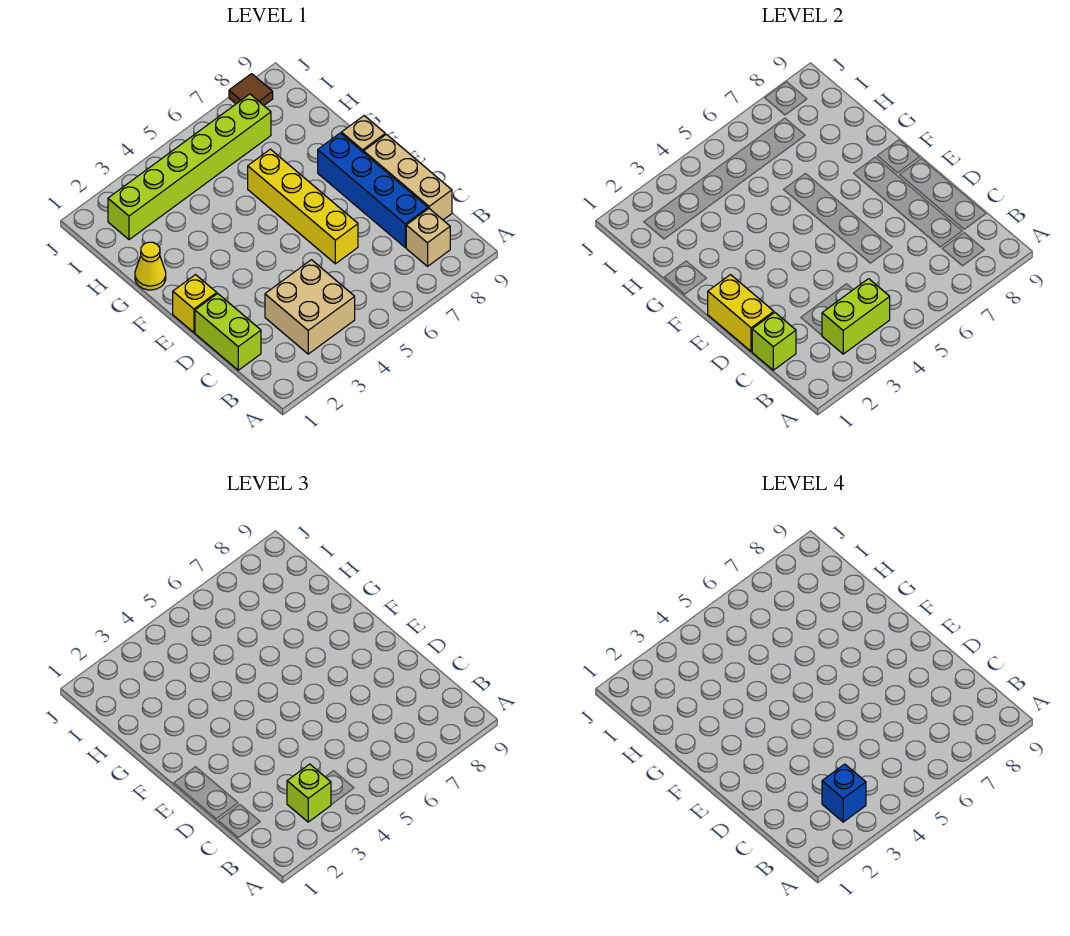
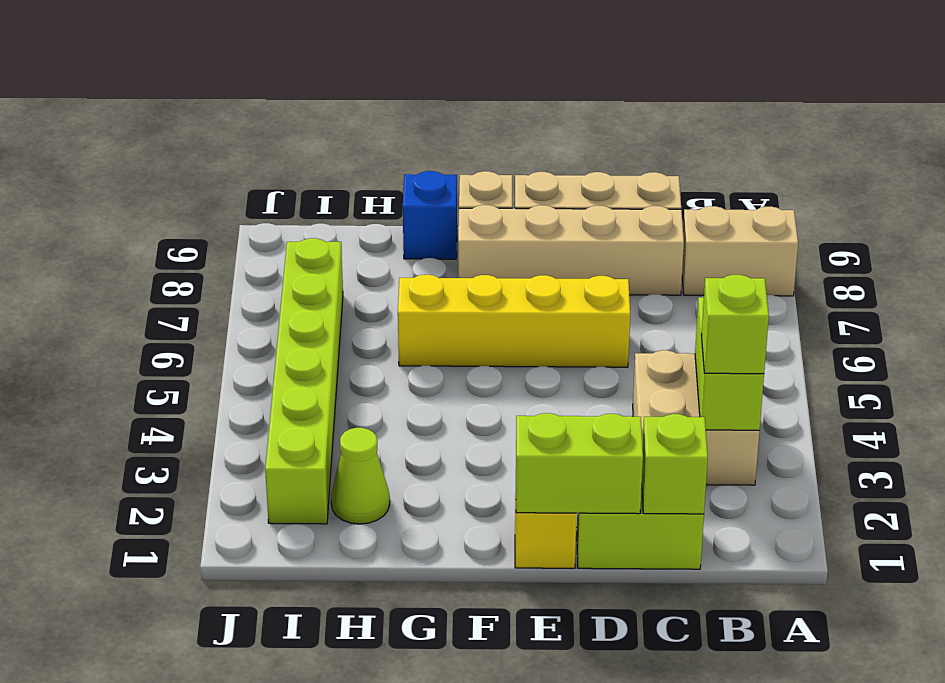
blue brick B3 level 4 -> blue brick G9 level 1
tan brick B8 level 1 -> tan brick A8:B8 level 1
blue brick C8:F8 level 1 -> tan brick C8:F8 level 1
yellow brick D1:E1 level 2 -> lime brick D1:E1 level 2
yellow cone G1 level 1 -> none
none -> lime cone H2 level 1
brown tile J8 level 1 -> none

